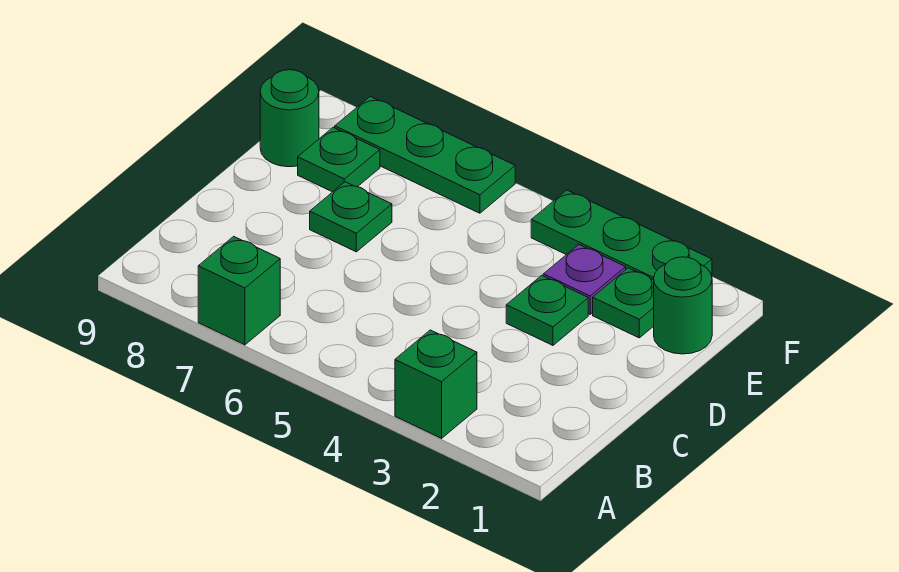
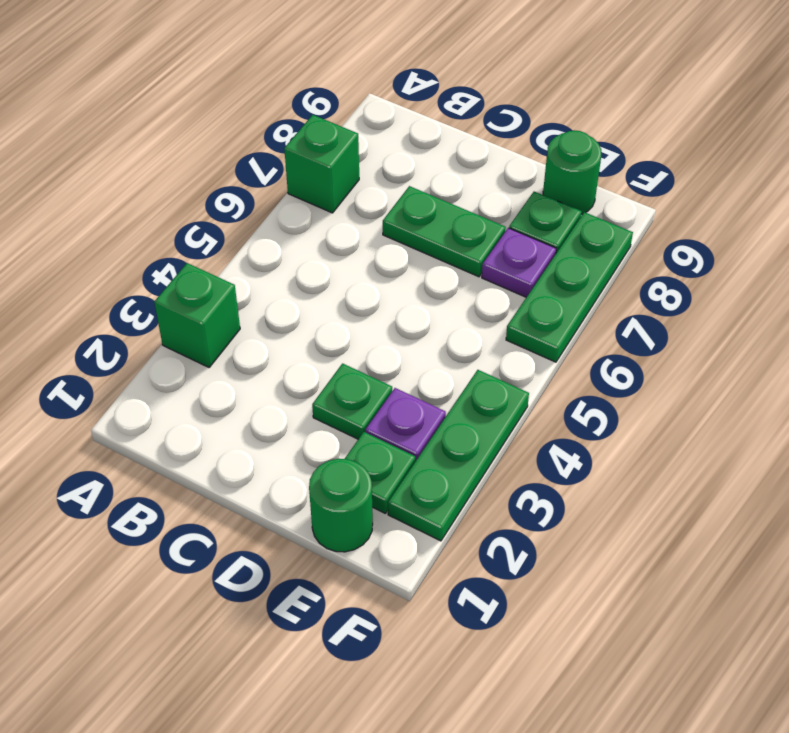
green plate D7 level 1 -> green plate C7:D7 level 1
none -> purple plate E7 level 1

